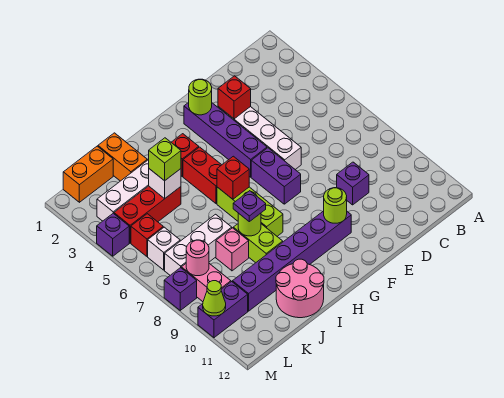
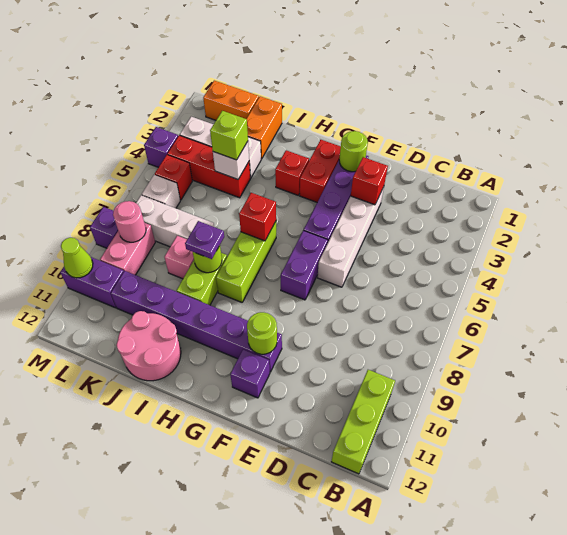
none -> lime brick B10:B12 level 1
purple brick D9 level 1 -> purple brick F11 level 1
red brick H4:H5 level 1 -> red brick G2:G3 level 1

